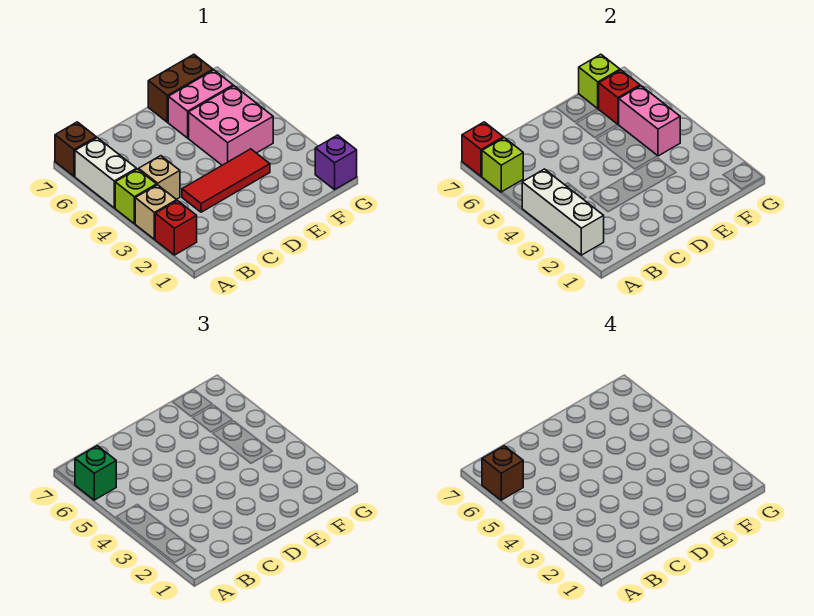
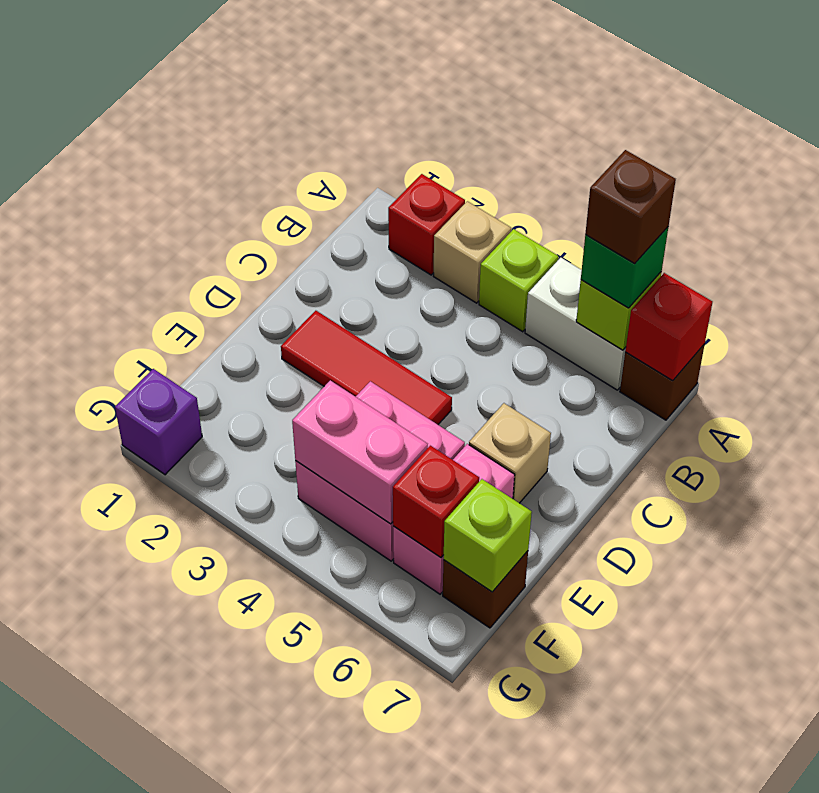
white brick A2:A4 level 2 -> none
tan brick B4 level 1 -> tan brick D6 level 1
red tile C3:E3 level 1 -> red tile D2:D4 level 1
brown brick E7:F7 level 1 -> brown brick F7 level 1

